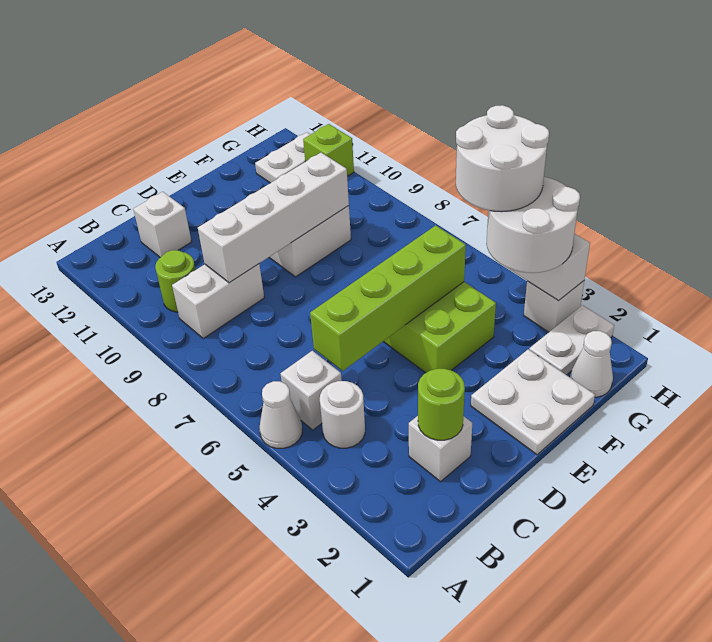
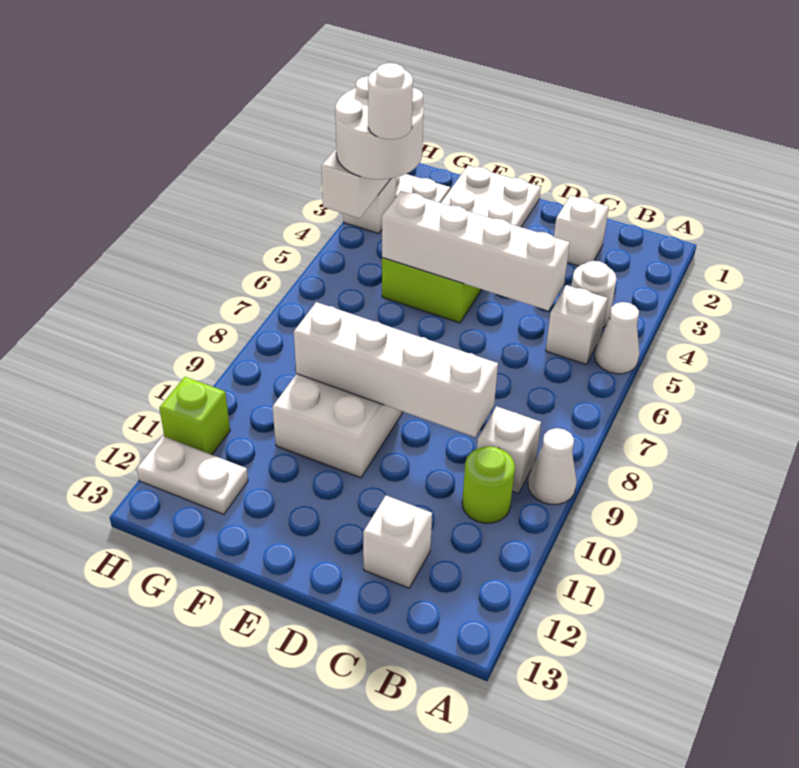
white brick B9:C9 level 1 -> white brick B9 level 1
lime round brick C2 level 2 -> none
lime brick C5:F5 level 2 -> white brick C5:F5 level 2
white cone G1 level 1 -> white cone A9 level 1
white round brick G4:H5 level 4 -> white round brick G4 level 4

